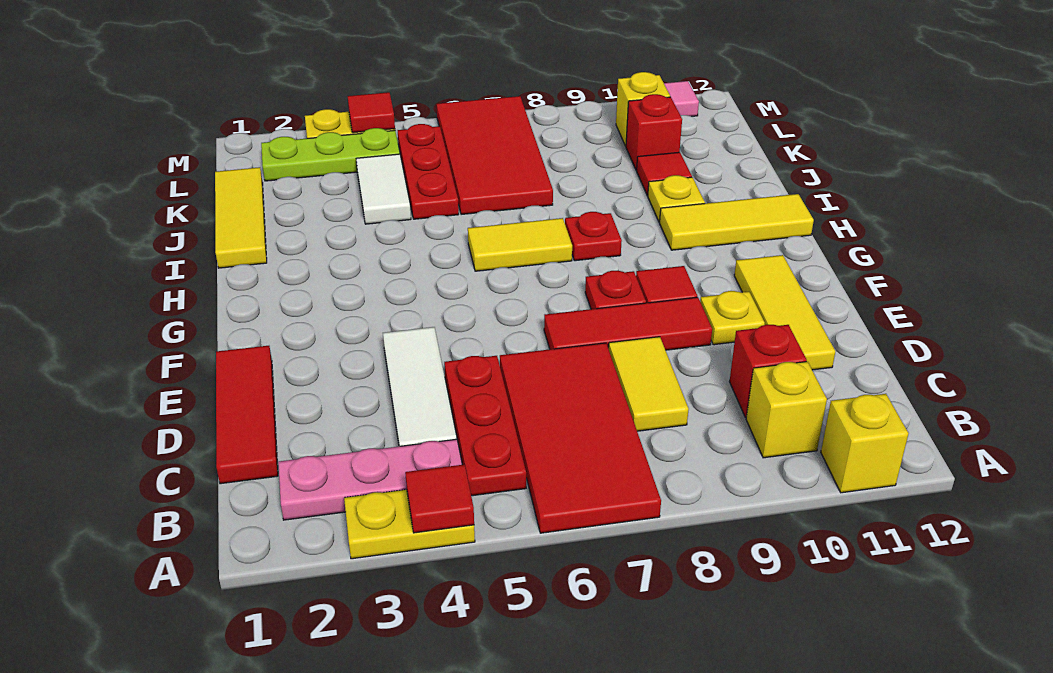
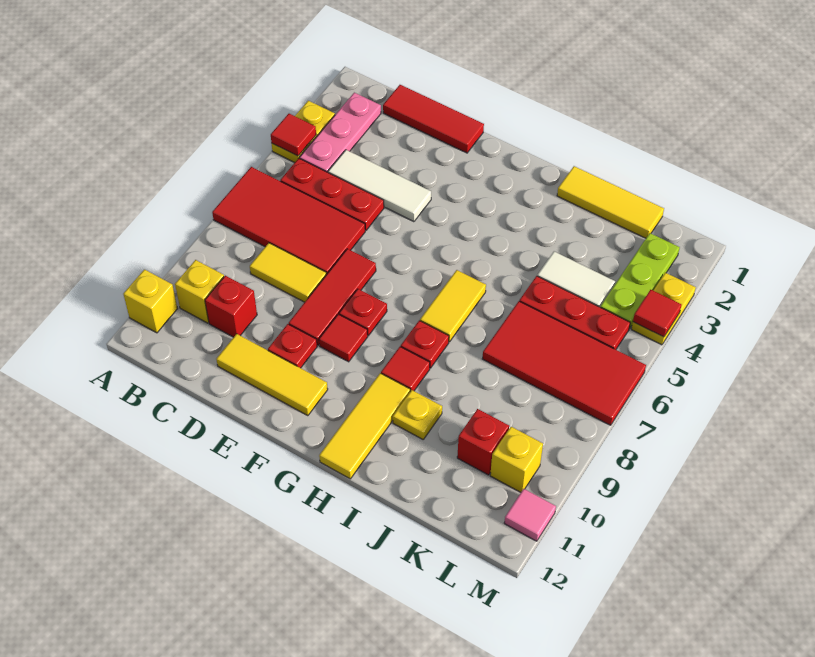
yellow plate E10 level 1 -> red plate E10 level 1
red tile J10 level 1 -> red tile H9 level 1

